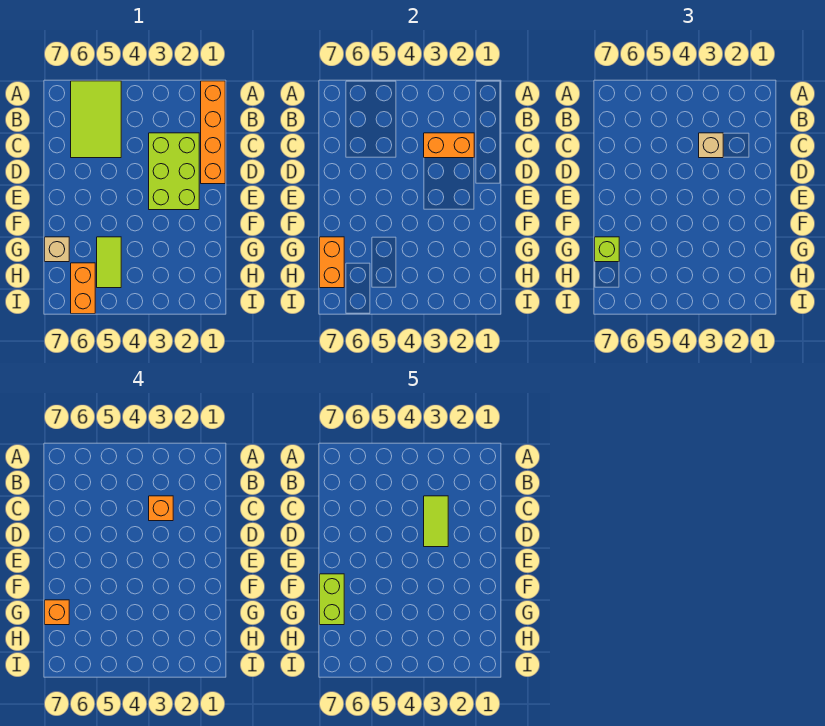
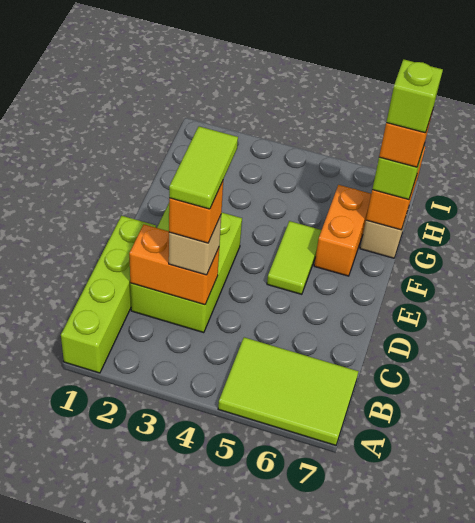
orange brick A1:D1 level 1 -> lime brick A1:D1 level 1
lime tile A5:C6 level 1 -> lime tile A5:B7 level 1
lime brick F7:G7 level 5 -> lime brick G7 level 5
lime tile G5:H5 level 1 -> lime tile E5:F5 level 1
orange brick H6:I6 level 1 -> orange brick F6:G6 level 1

